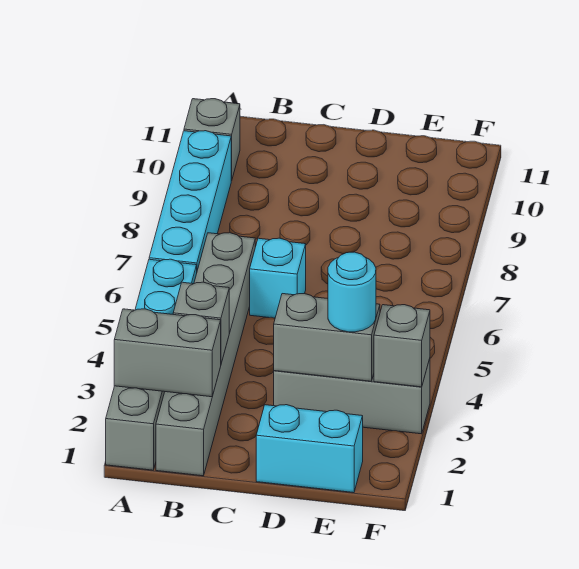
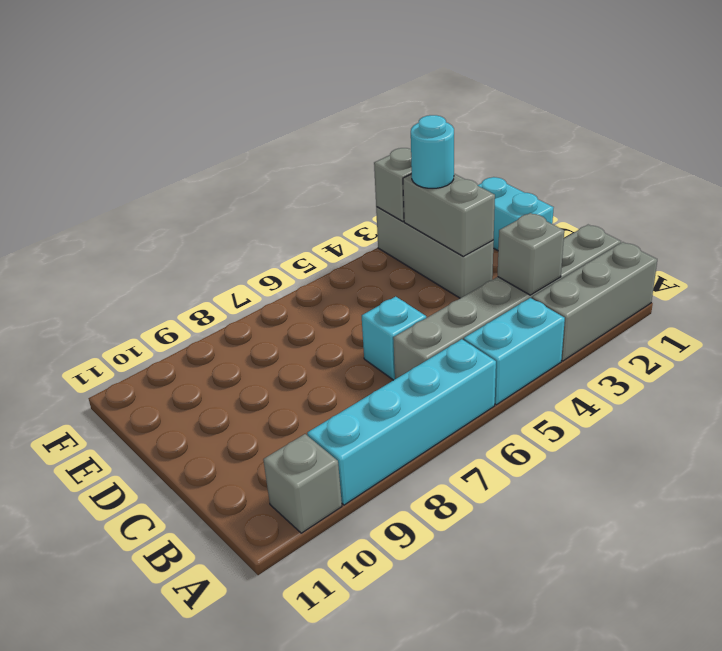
grey brick A2:B2 level 2 -> none

